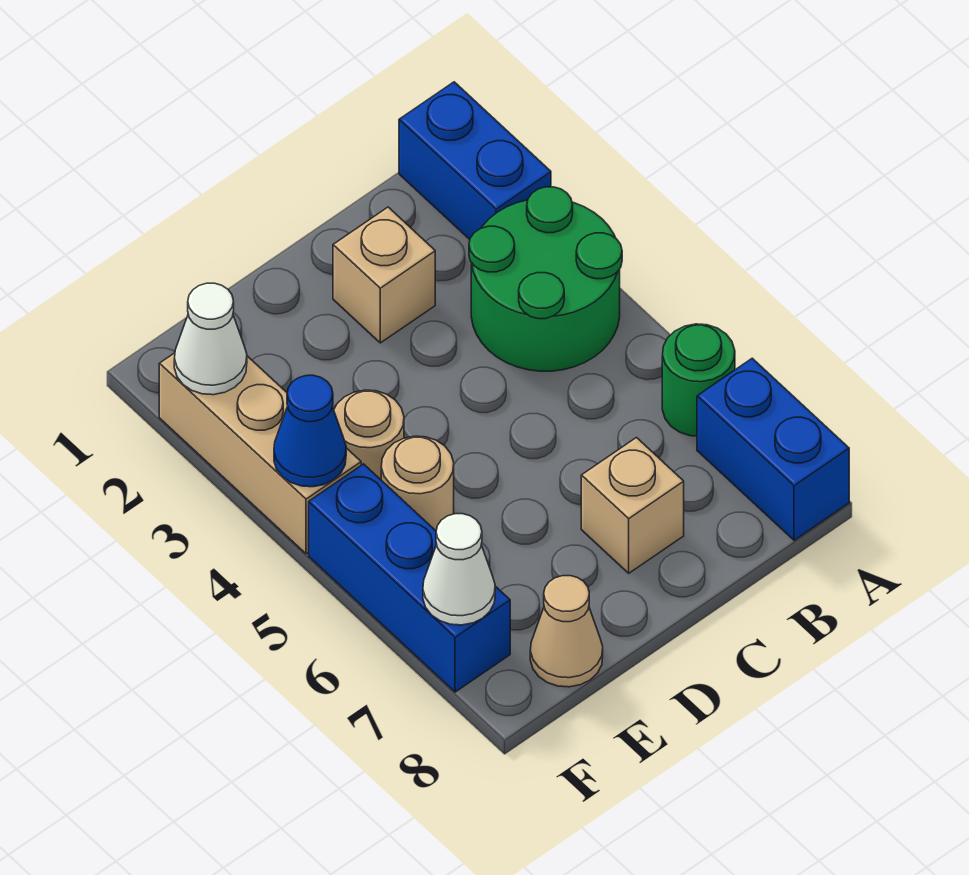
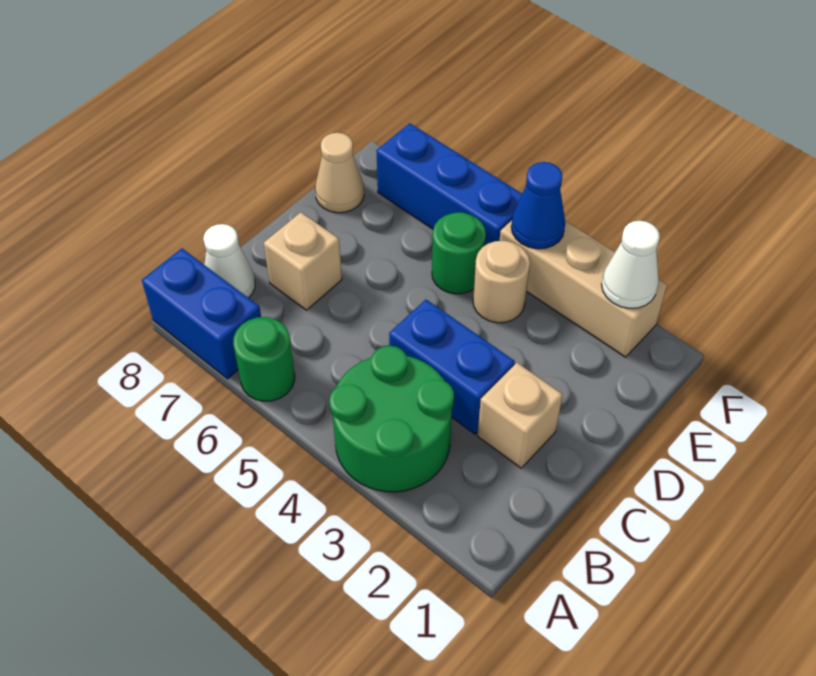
blue brick A1:A2 level 1 -> blue brick C3:C4 level 1
tan round brick E5 level 1 -> green round brick E5 level 1
white cone F7 level 2 -> white cone B8 level 1

